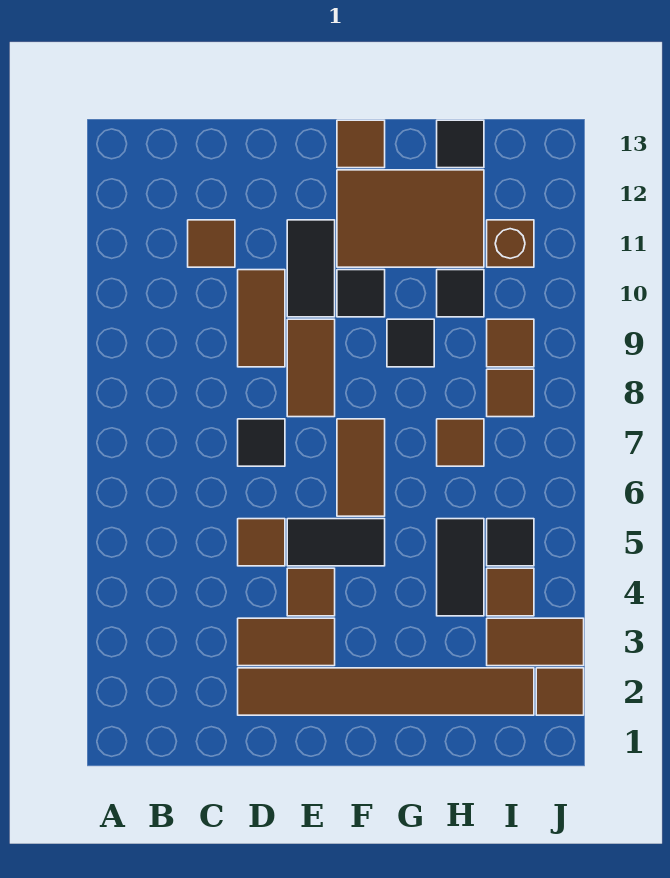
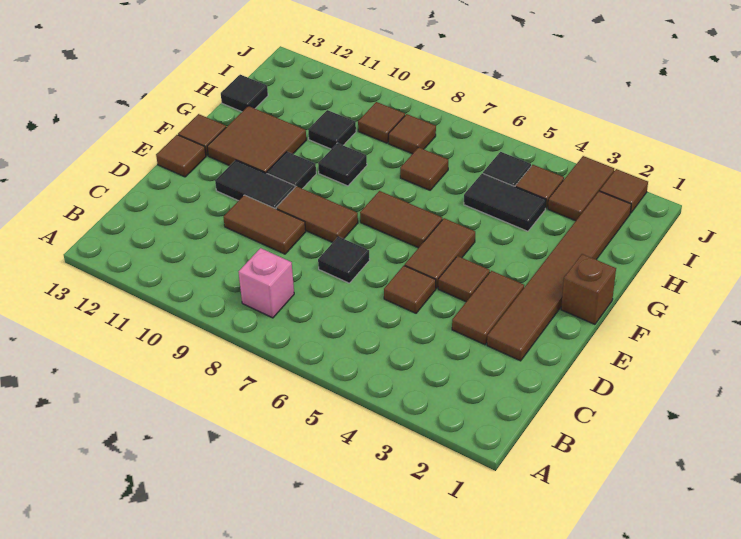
none -> pink brick B8 level 1
brown tile C11 level 1 -> brown tile E13 level 1
black tile E5:F5 level 1 -> brown tile E5:F5 level 1
brown tile F11:H12 level 1 -> brown tile F11:G12 level 1
brown brick I11 level 1 -> brown brick F1 level 1

